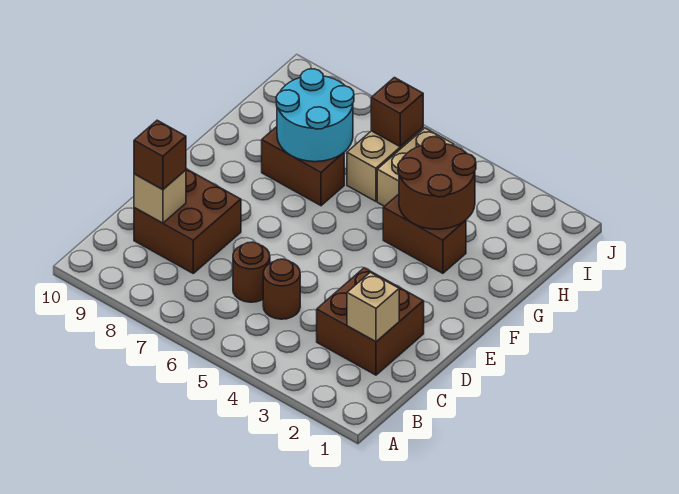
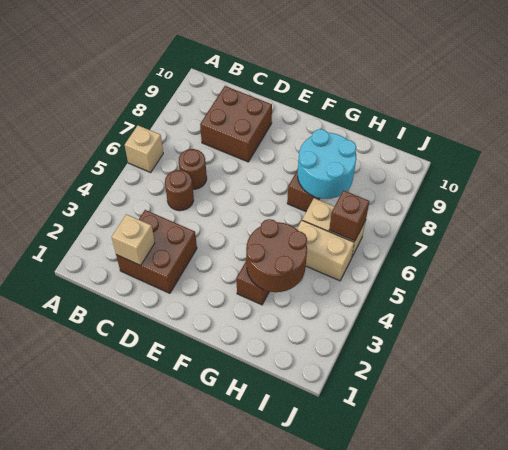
tan brick C9 level 2 -> tan brick A6 level 1
brown brick C9 level 3 -> none

